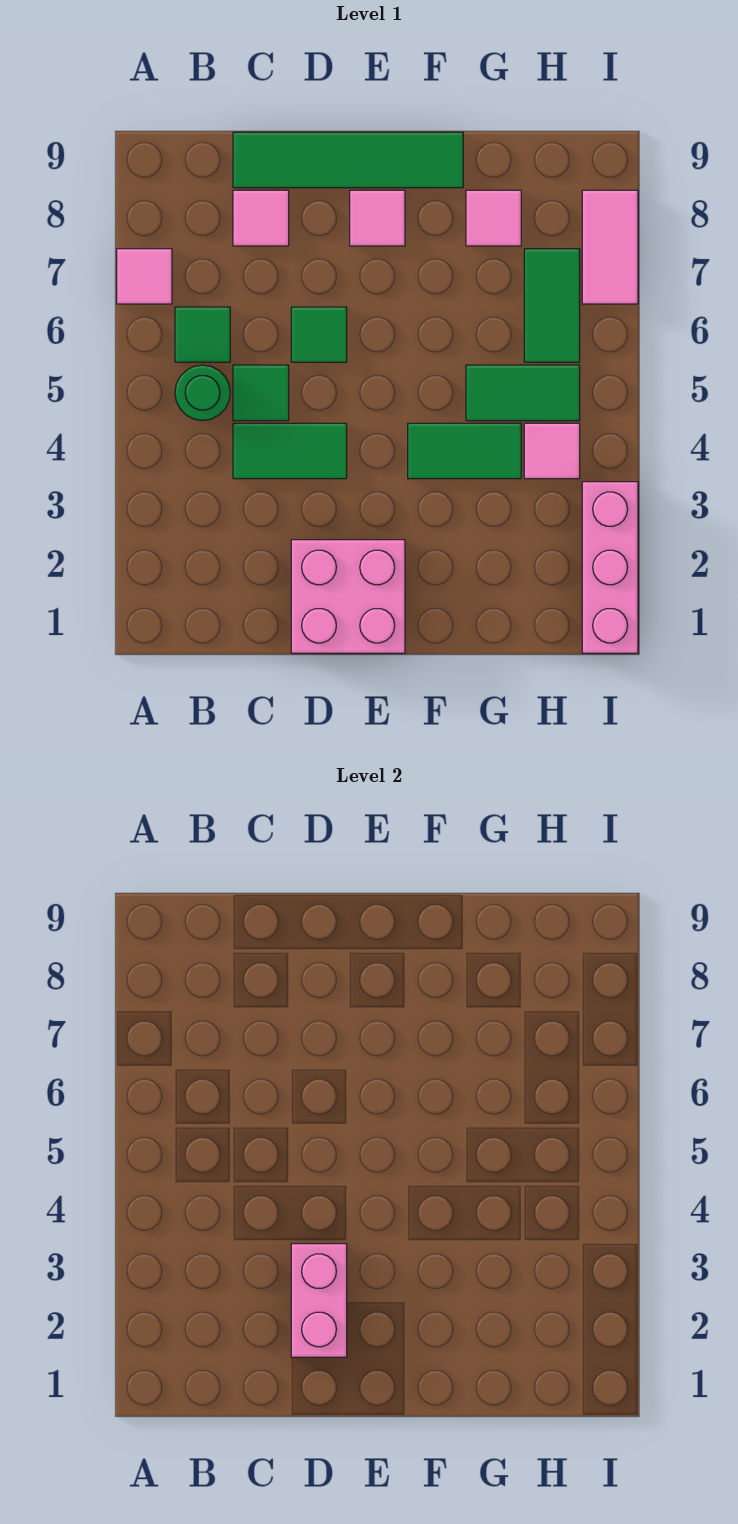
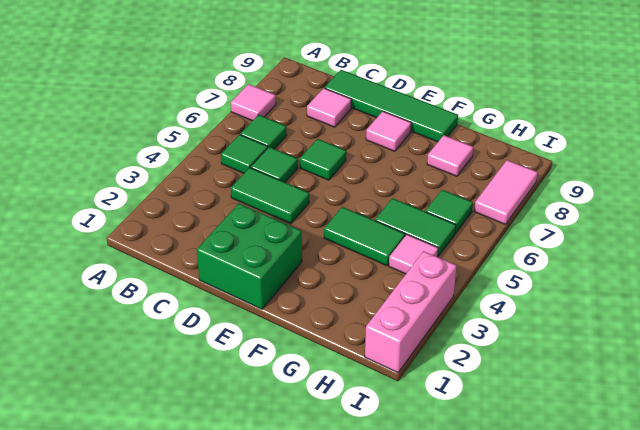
green round brick B5 level 1 -> green tile B5 level 1
pink brick D1:E2 level 1 -> green brick D1:E2 level 1
pink brick D2:D3 level 2 -> none
green tile H6:H7 level 1 -> green tile H6 level 1

